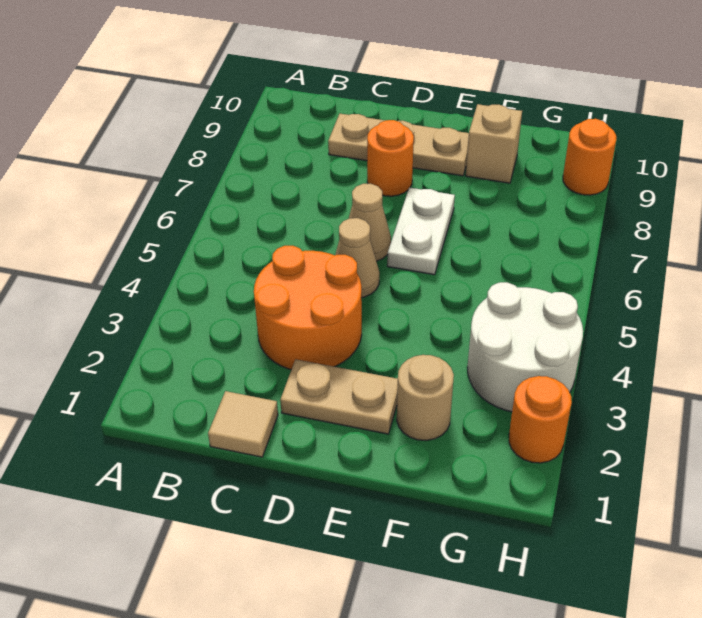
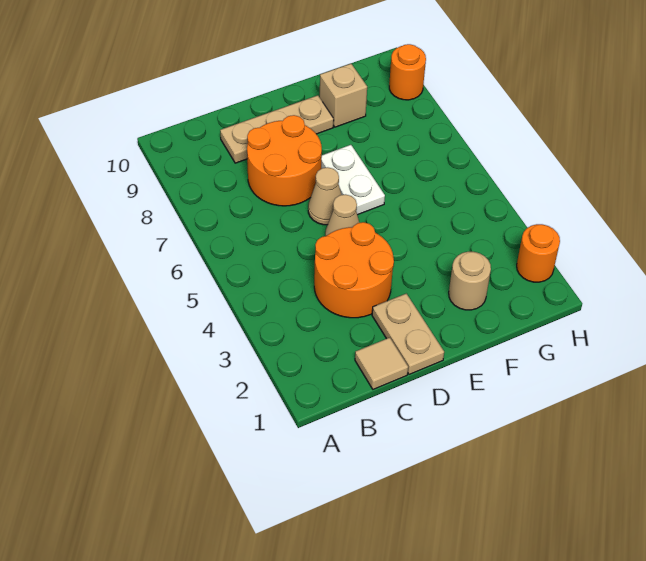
tan plate D2:E2 level 1 -> tan plate D1:D2 level 1
orange round brick D8 level 1 -> orange round brick C7:D8 level 1
white round brick G3:H4 level 1 -> none

